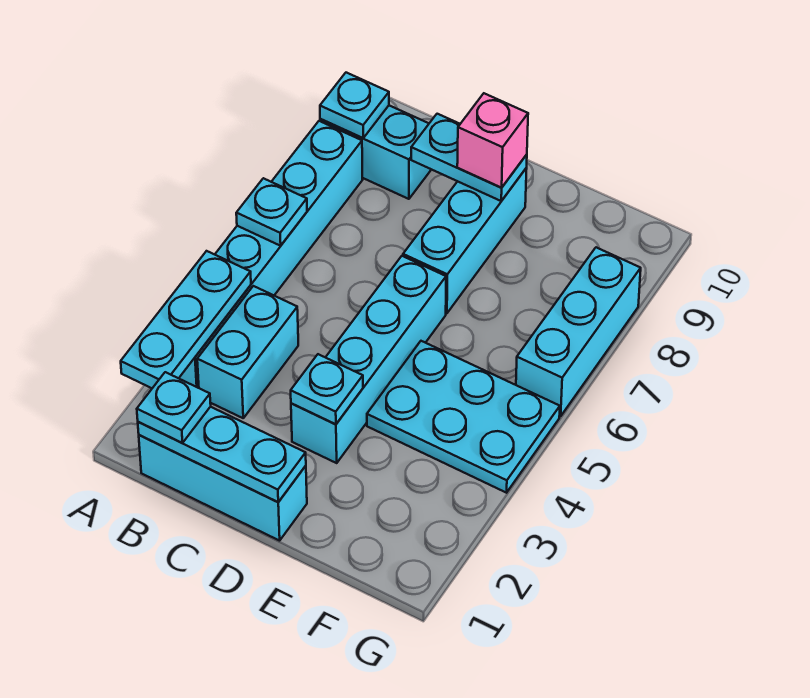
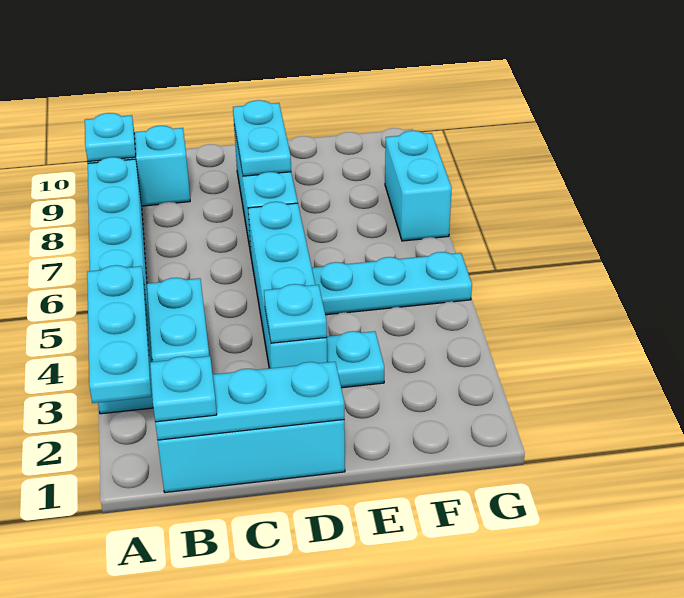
cyan plate A6 level 2 -> cyan plate E3 level 1
cyan plate C9:D9 level 2 -> cyan plate D8:D9 level 2
pink brick D9 level 3 -> none
cyan plate E4:G5 level 1 -> cyan plate E5:G5 level 1
cyan brick G6:G8 level 1 -> cyan brick G7:G8 level 1

